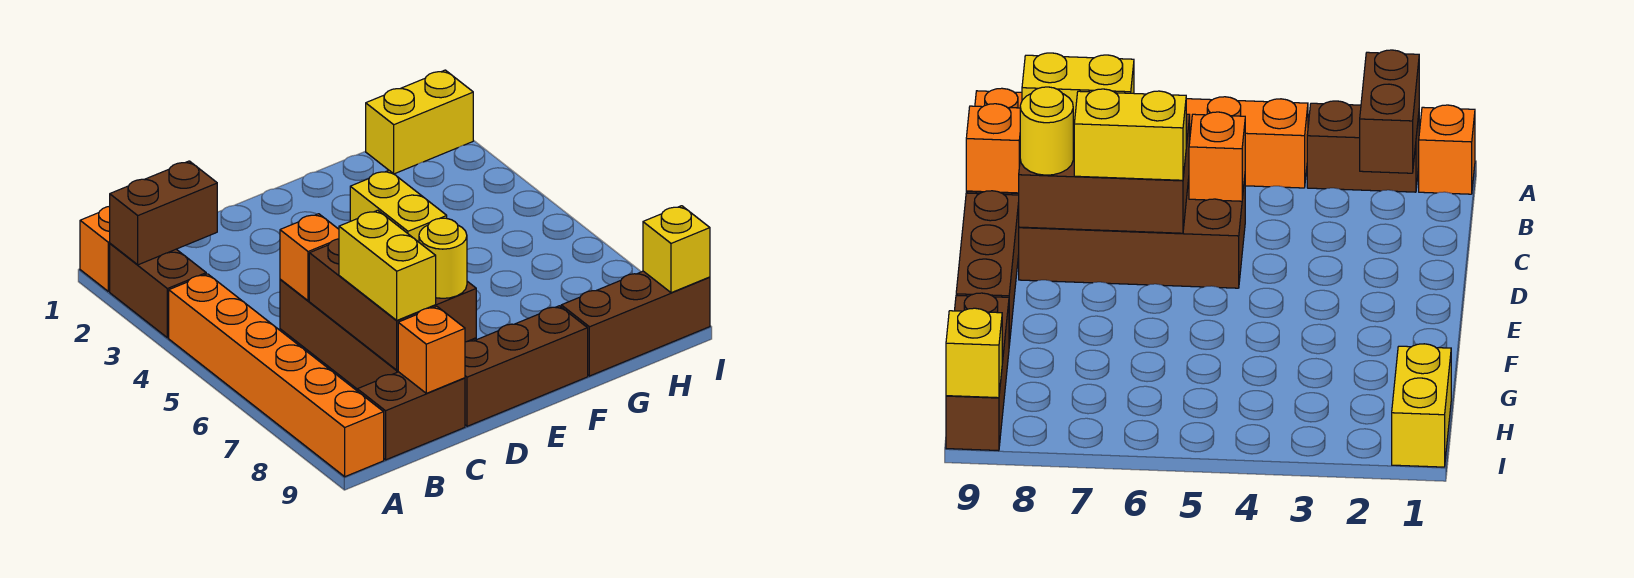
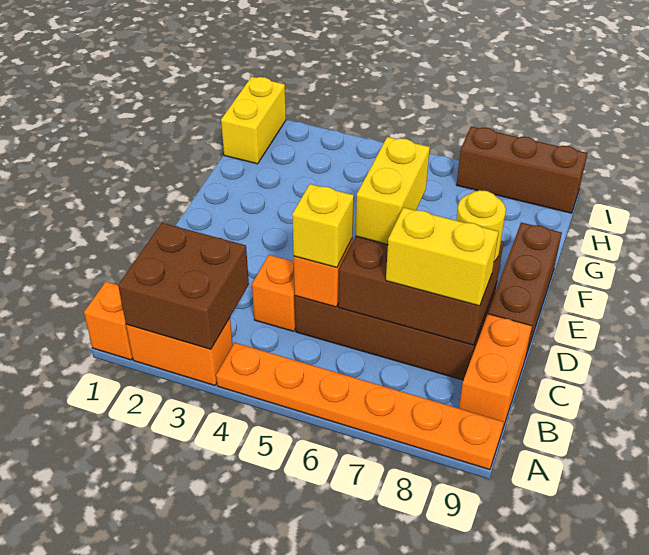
brown brick A2:A3 level 1 -> orange brick A2:A3 level 1
brown brick A2:B2 level 2 -> brown brick A2:B3 level 2
orange brick A4:A9 level 1 -> orange plate A4:A9 level 1
brown brick B9:C9 level 1 -> orange brick B9:C9 level 1
orange brick C9 level 2 -> orange brick C4 level 1
yellow brick D6:D7 level 3 -> yellow brick D6:E6 level 3
brown brick G9:I9 level 1 -> brown brick I7:I9 level 1
yellow brick I9 level 2 -> yellow brick C5 level 3

